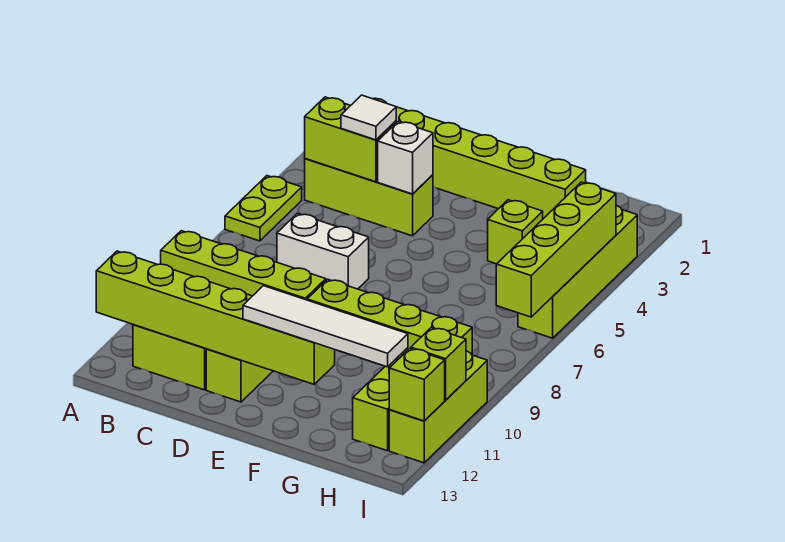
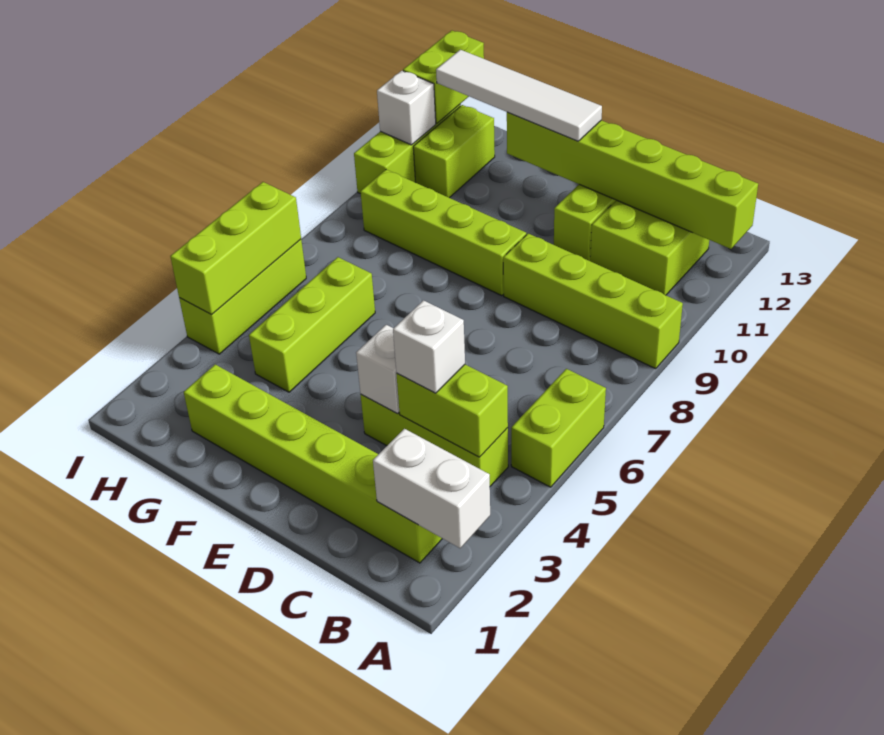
lime plate A5:A6 level 1 -> lime brick A5:A6 level 1
white tile C4 level 3 -> white brick C4 level 3
white brick C7:D7 level 1 -> white brick A2:B2 level 2
lime brick G4 level 1 -> lime brick G4:G6 level 1
lime brick I3:I6 level 1 -> lime brick I4:I6 level 1
lime brick I4:I7 level 2 -> lime brick I4:I6 level 2
lime brick I11 level 2 -> white brick I11 level 2
lime brick I12 level 2 -> lime brick I12:I13 level 2

